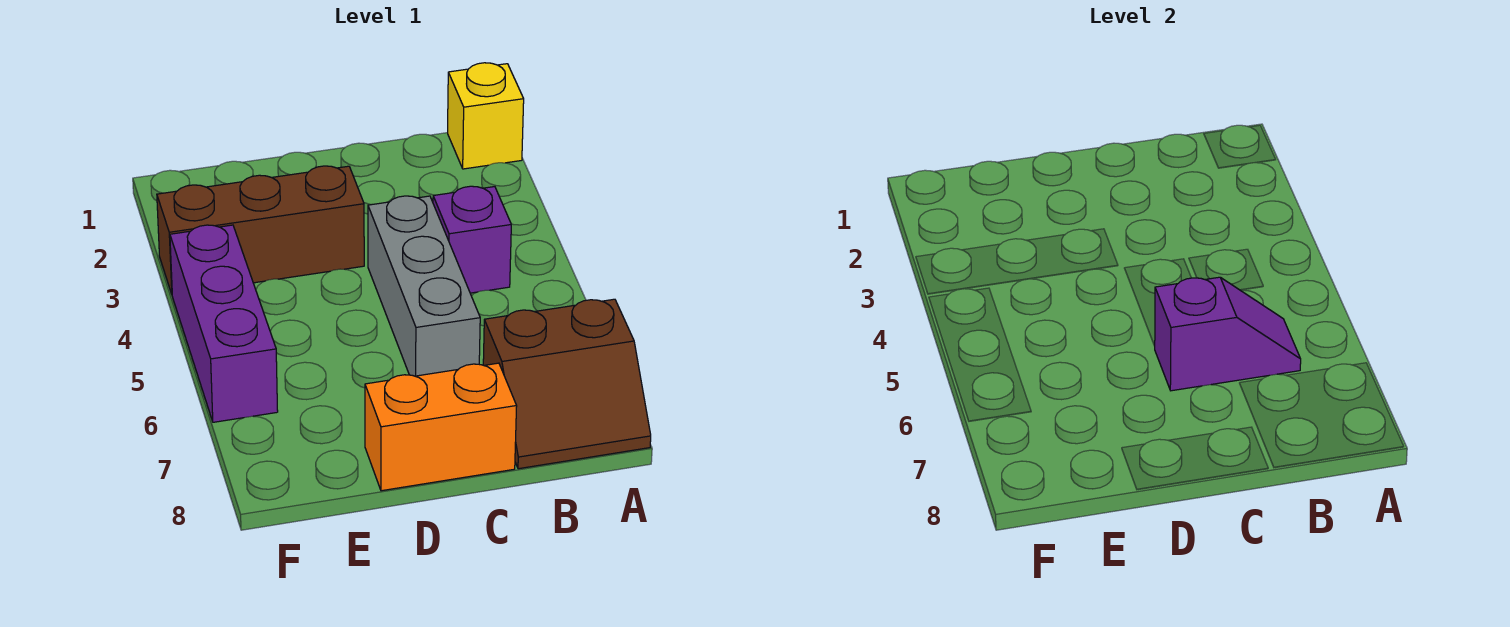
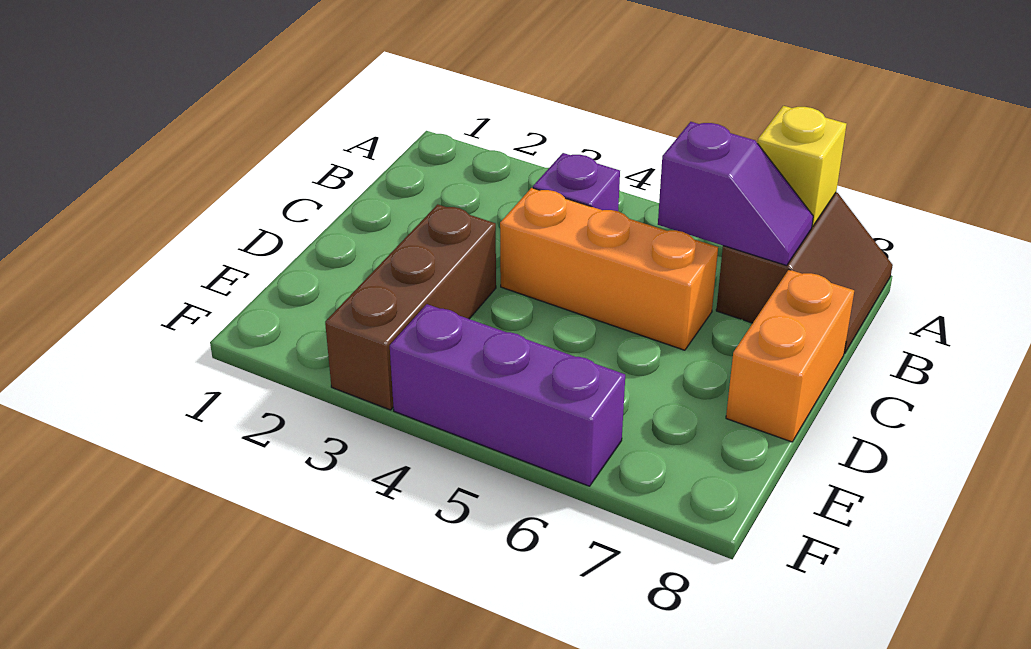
yellow brick A1 level 1 -> yellow brick A7 level 2
purple slope B6:C6 level 2 top C -> purple slope B6:B7 level 2 top 6
grey brick C4:C6 level 1 -> orange brick C4:C6 level 1

